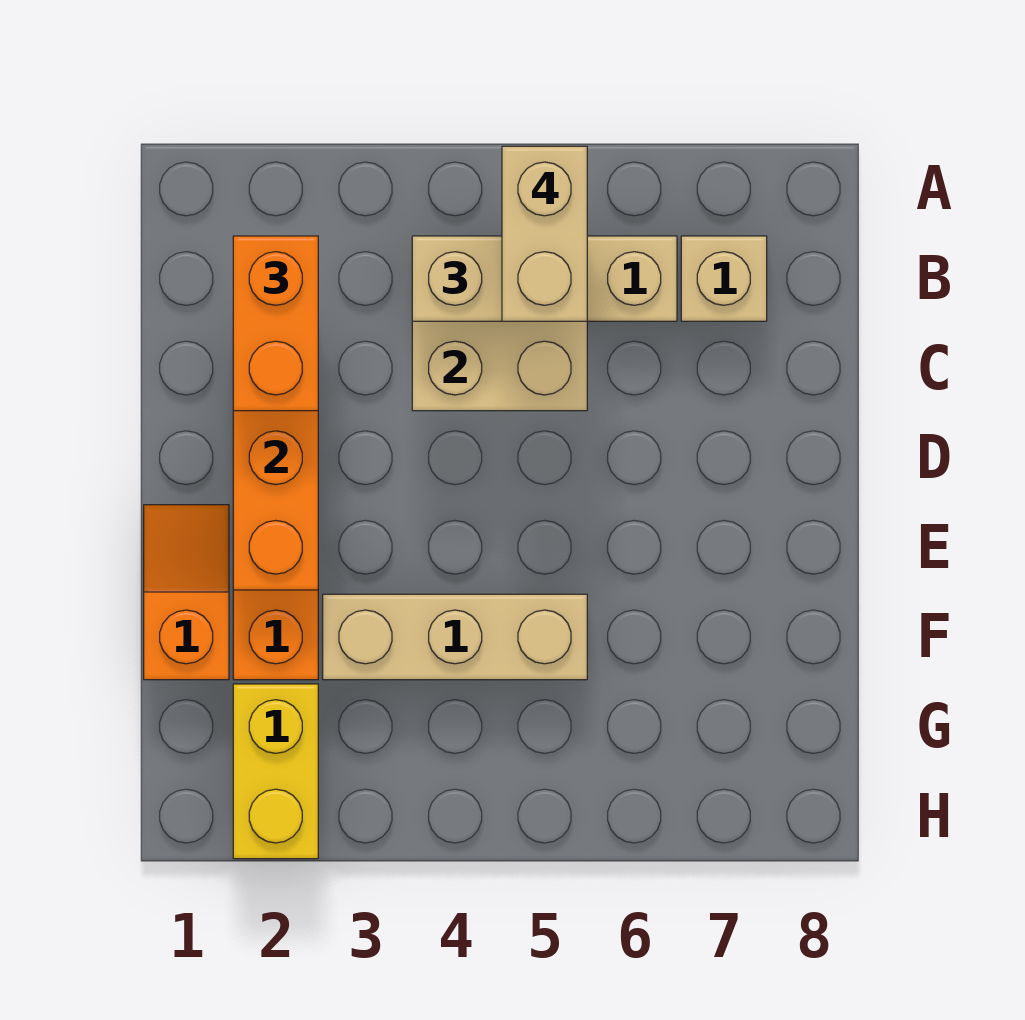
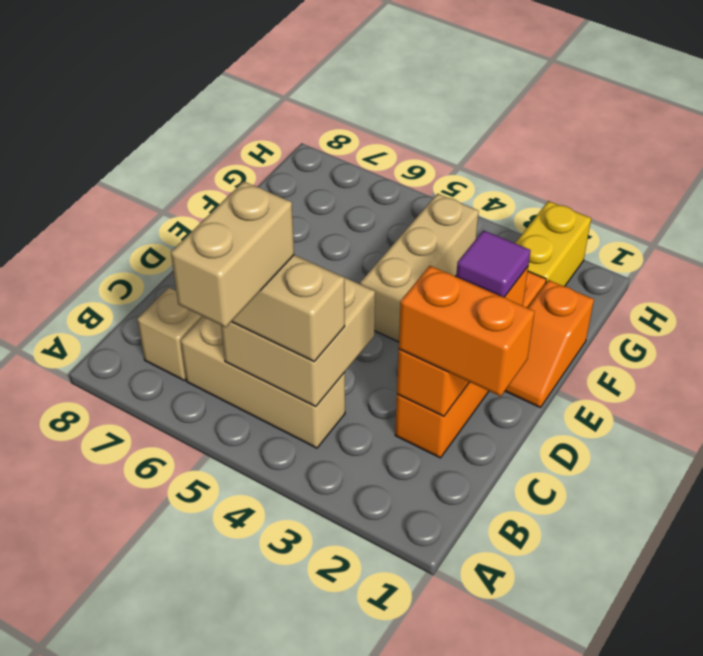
orange brick B2:C2 level 3 -> orange brick C1:C2 level 3
none -> purple tile E2 level 3
tan brick F3:F5 level 1 -> tan brick E4:G4 level 1

